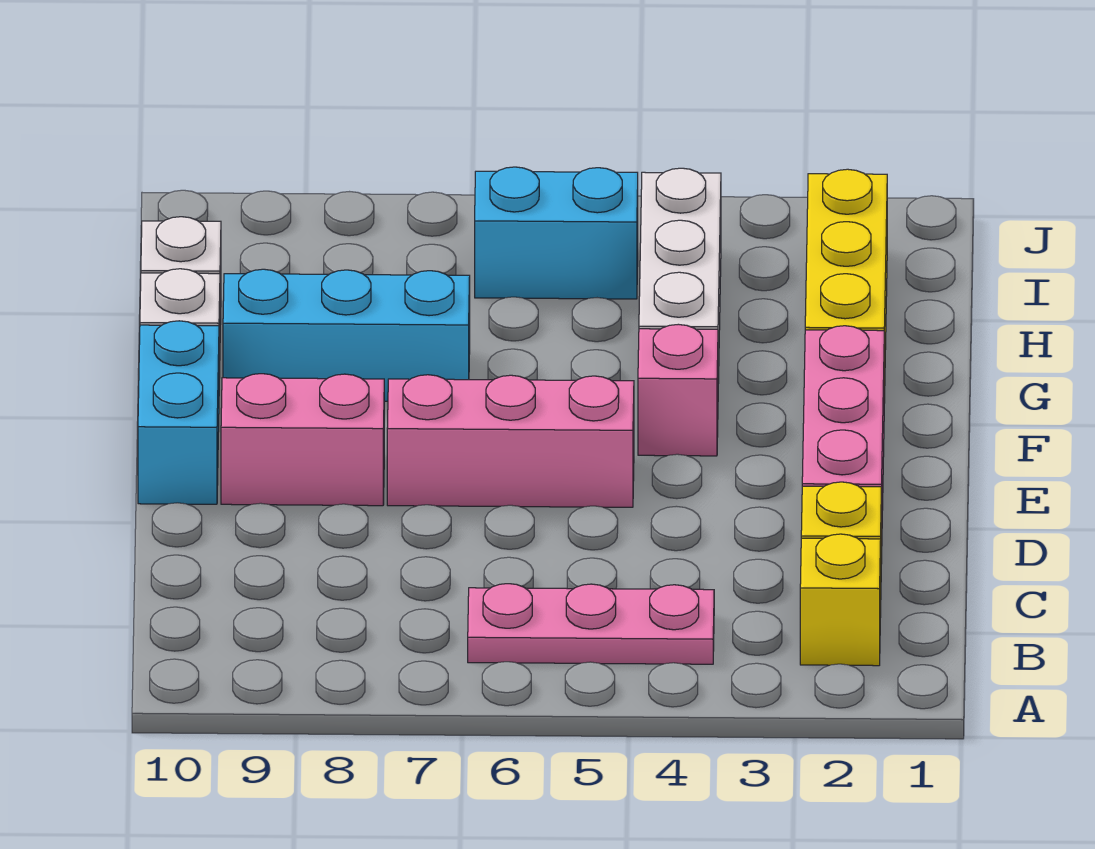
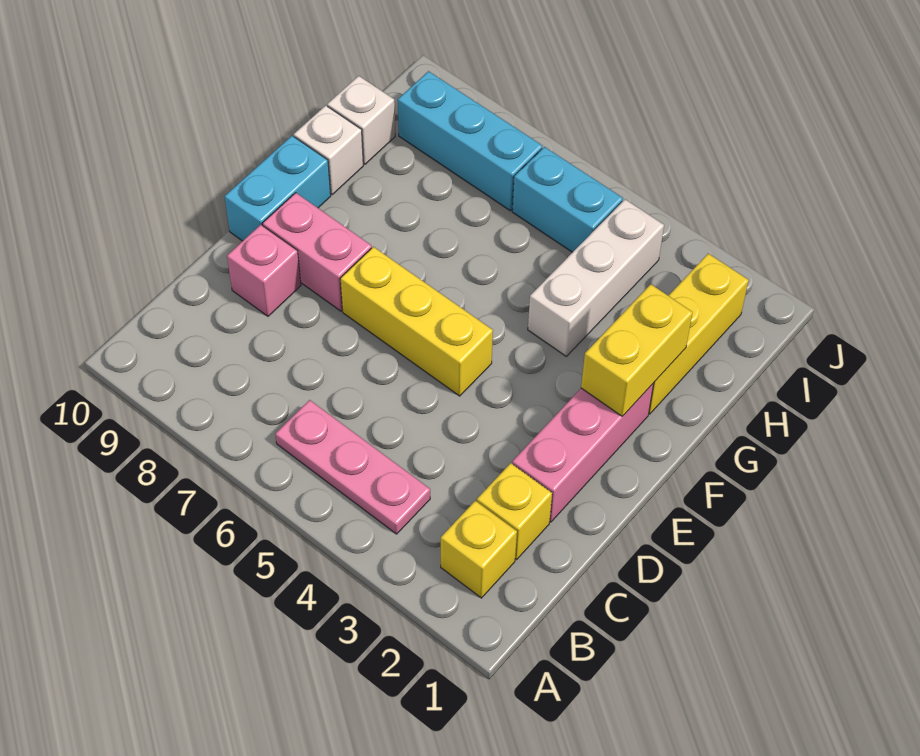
pink brick E5:E7 level 1 -> yellow brick E5:E7 level 1
none -> yellow brick F2:G2 level 2
pink brick F4 level 1 -> pink brick D9 level 1
cyan brick G7:G9 level 1 -> cyan brick I7:I9 level 1

